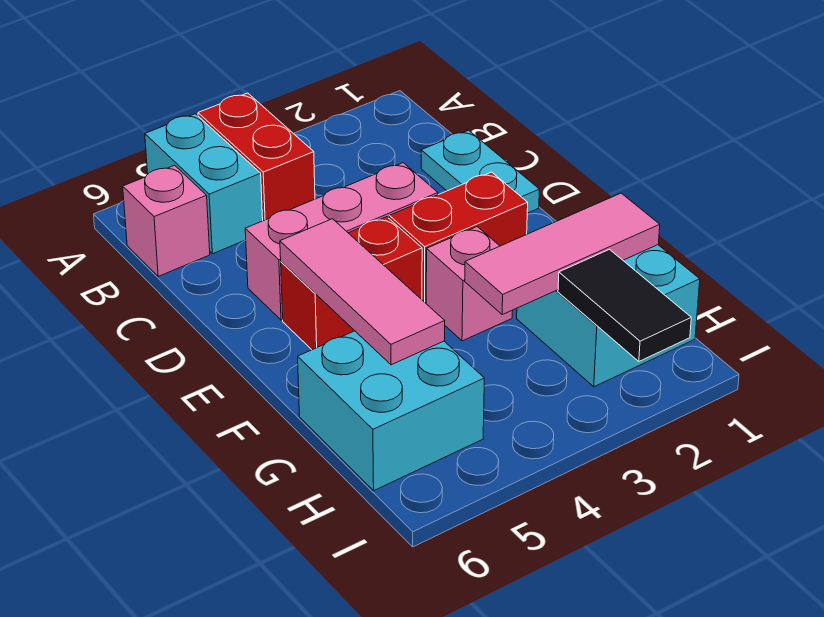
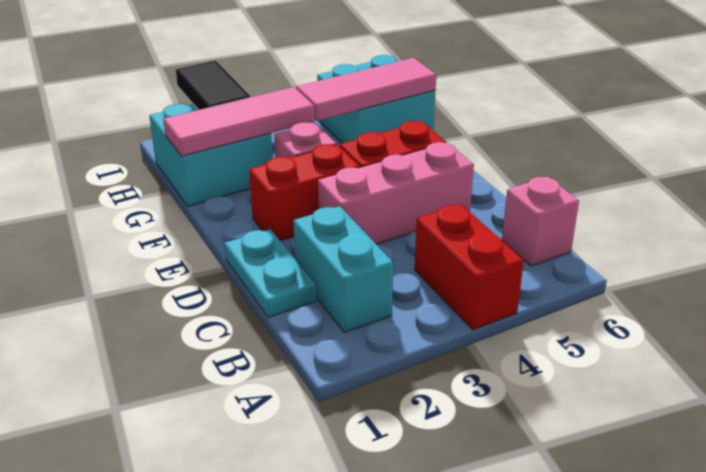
cyan brick A5:B5 level 1 -> cyan brick B2:C2 level 1
pink tile E5:G5 level 2 -> pink tile G4:G6 level 2

